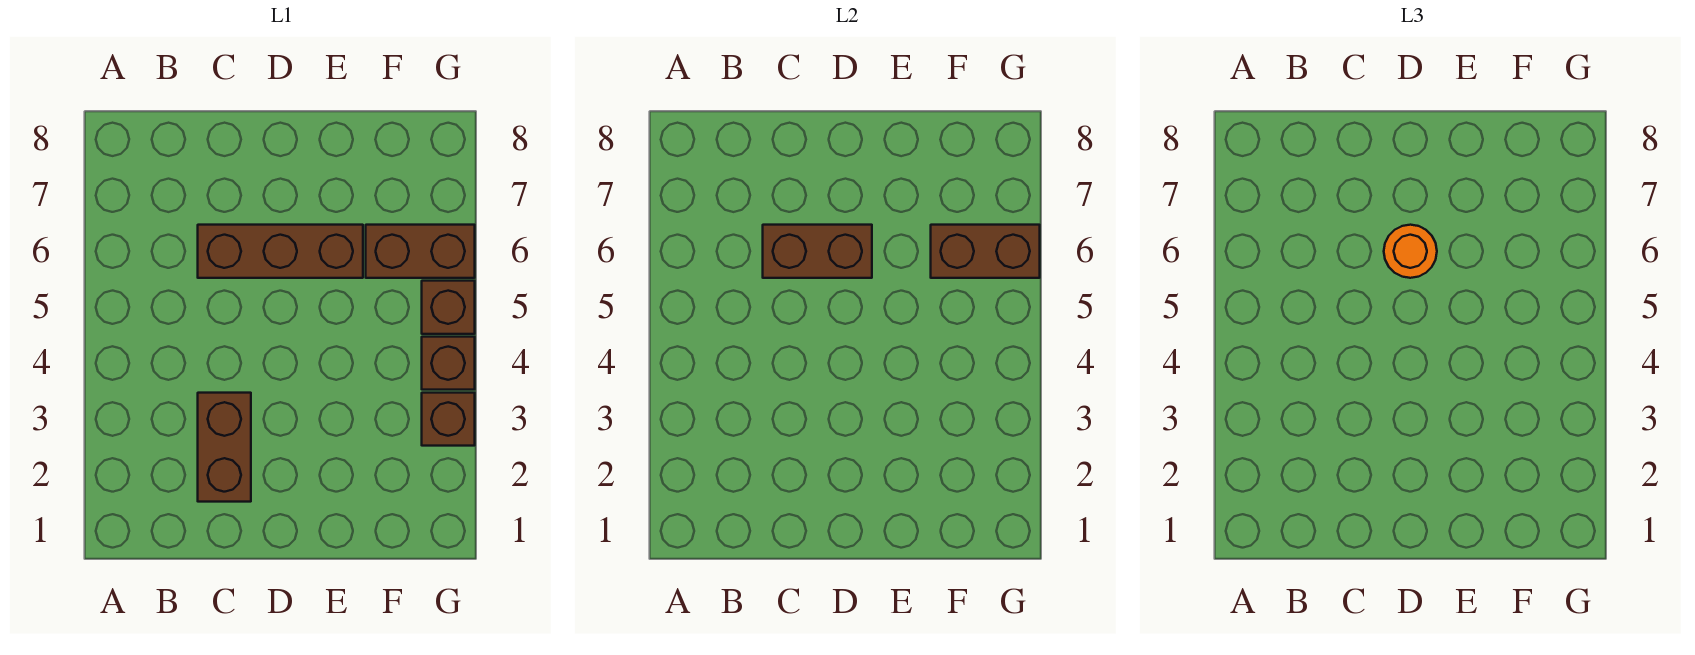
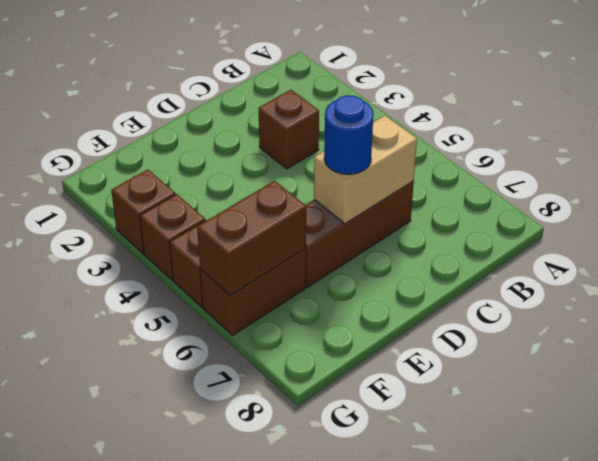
brown brick C2:C3 level 1 -> brown brick C3 level 1
brown brick C6:D6 level 2 -> tan brick C6:D6 level 2
orange round brick D6 level 3 -> blue round brick D6 level 3

